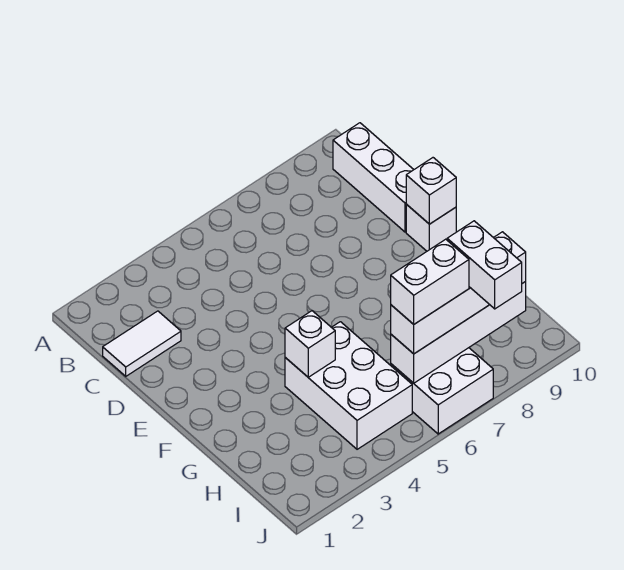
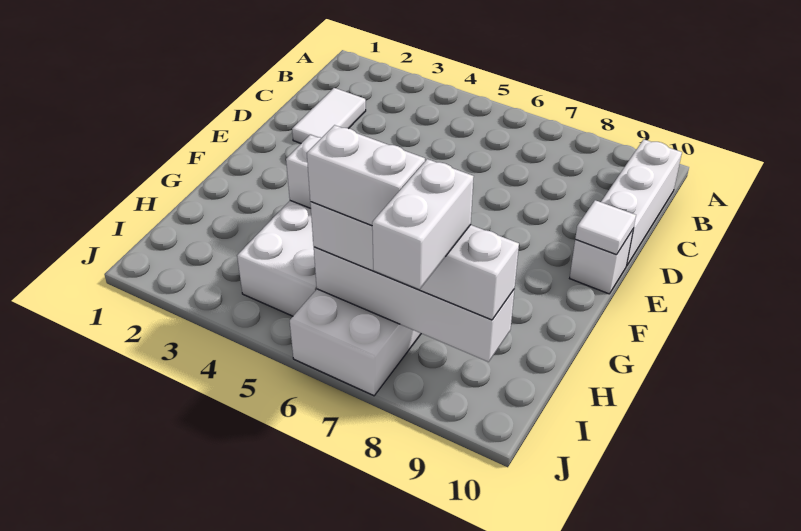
white tile C1:C2 level 1 -> white tile C2:D2 level 1
white brick E10 level 2 -> white tile E10 level 2

